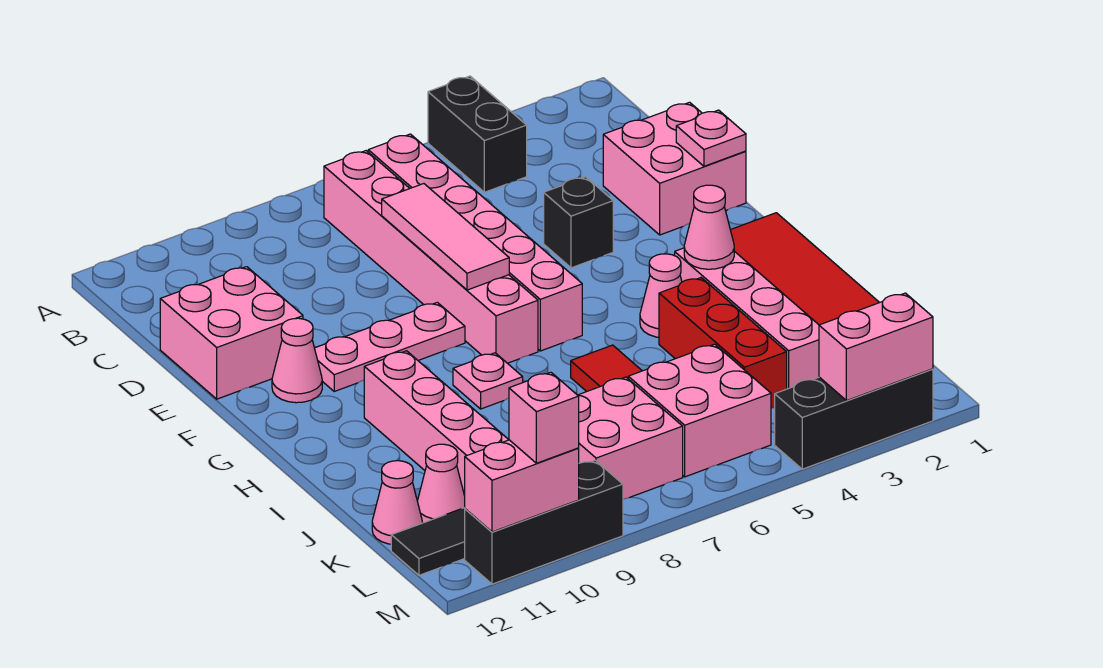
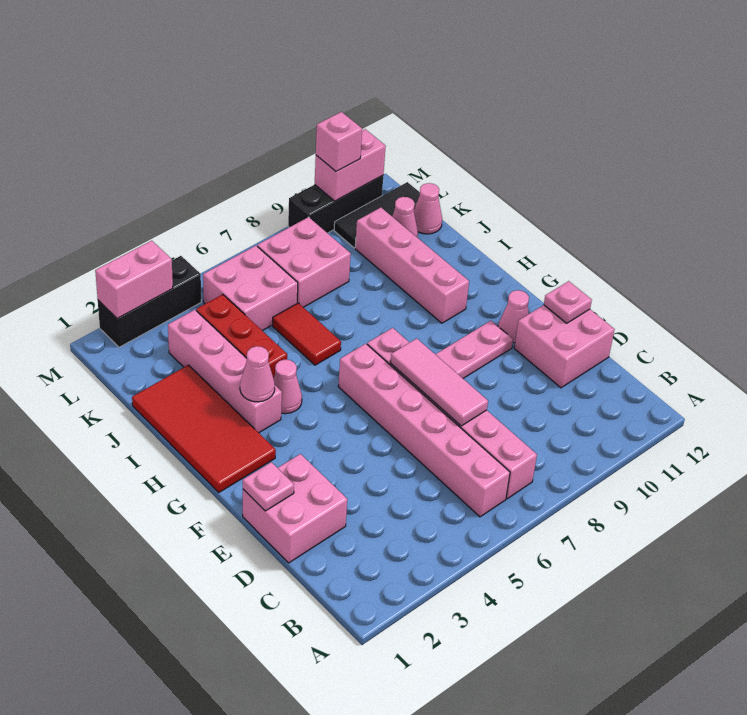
black brick A4:B4 level 1 -> none
black brick E4 level 1 -> none
pink plate H8 level 1 -> pink plate E12 level 2

